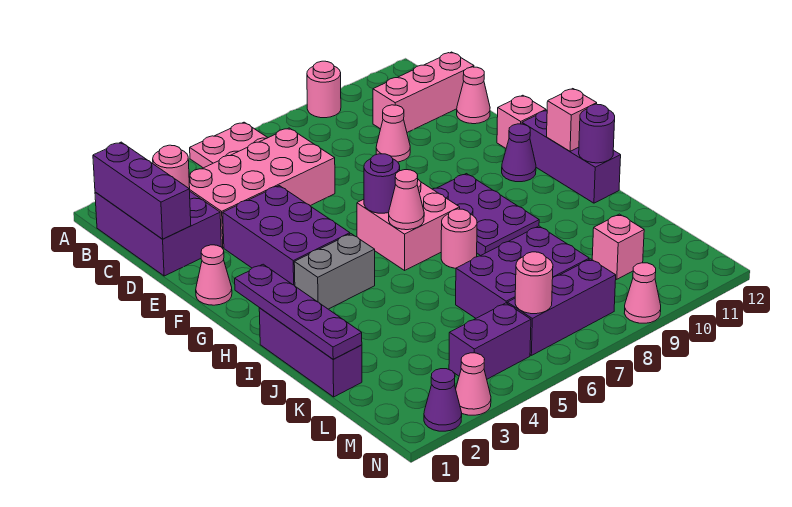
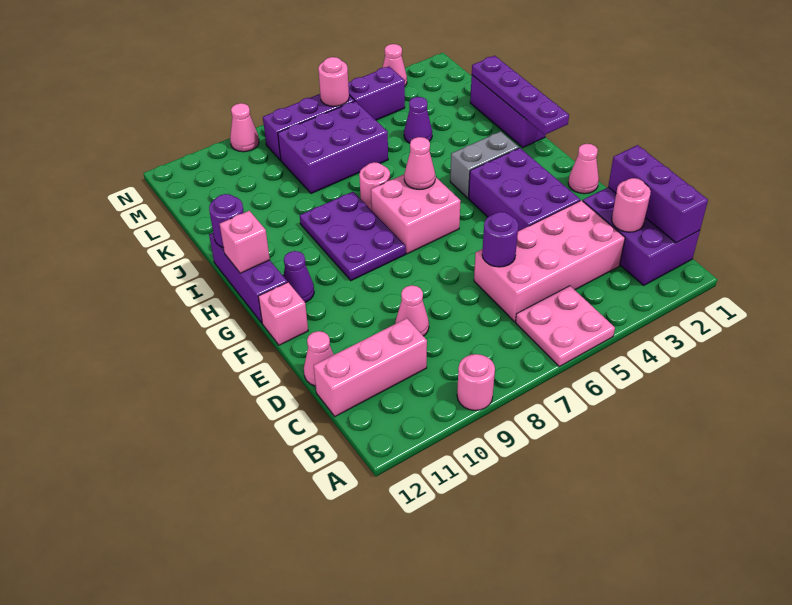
purple round brick G6 level 2 -> purple round brick D6 level 2
pink brick L10 level 1 -> none
purple cone N2 level 1 -> purple cone K4 level 1

